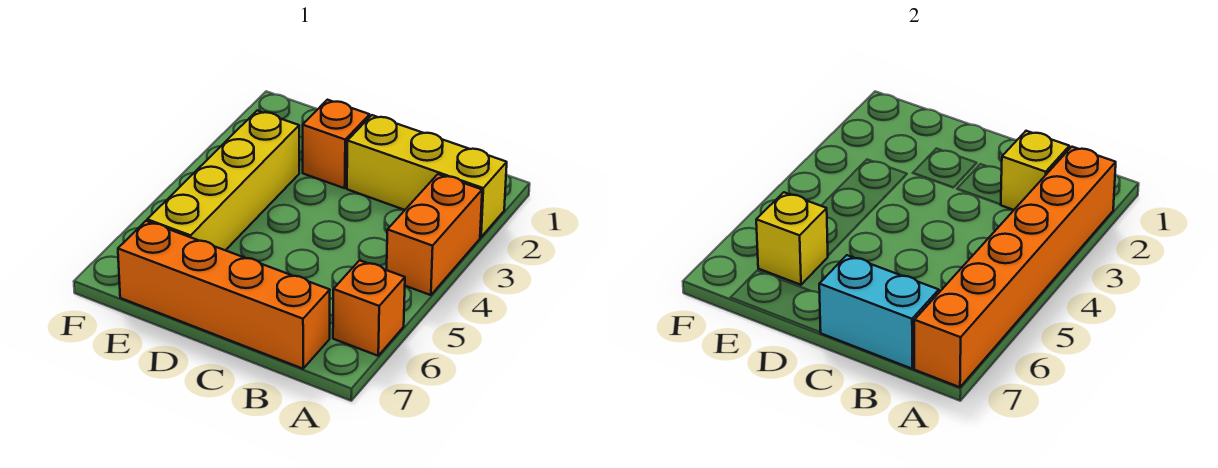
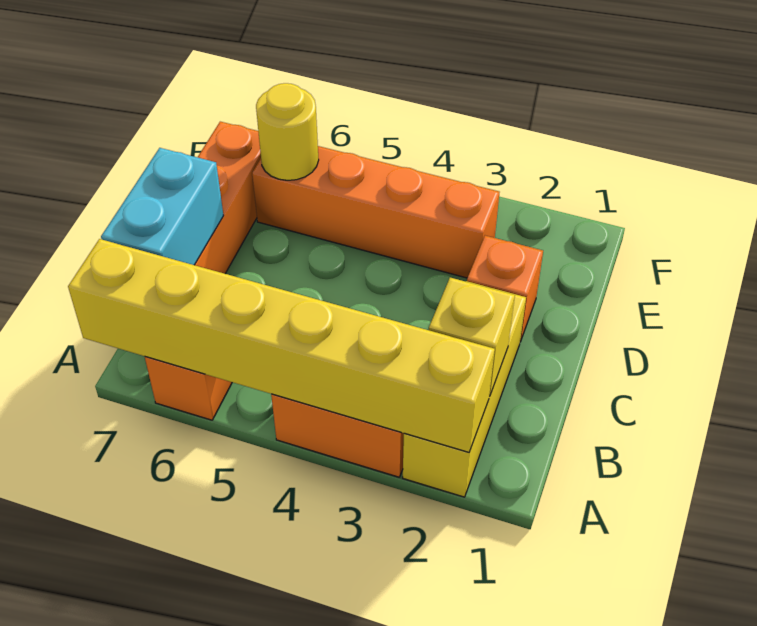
orange brick A2:A7 level 2 -> yellow brick A2:A7 level 2
yellow brick E3:E6 level 1 -> orange brick E3:E6 level 1
yellow brick E6 level 2 -> yellow round brick E6 level 2

